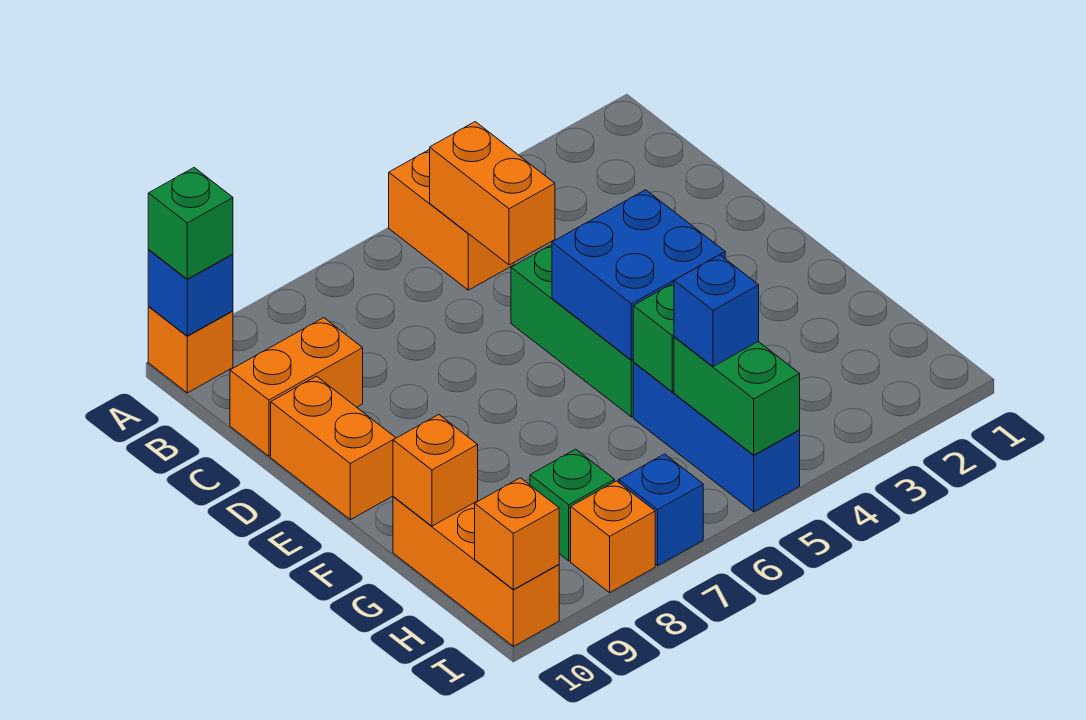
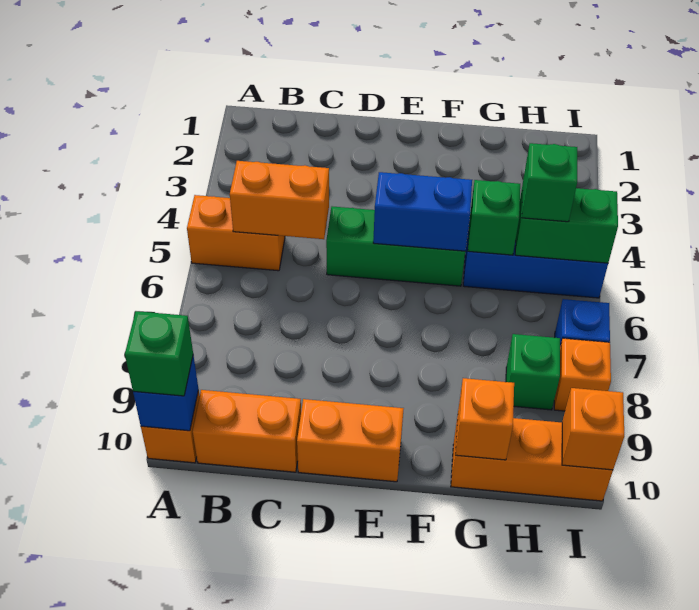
orange brick C9:C10 level 1 -> orange brick B10:C10 level 1
blue brick E4:F5 level 2 -> blue brick E5:F5 level 2
blue brick H5 level 3 -> green brick H5 level 3

